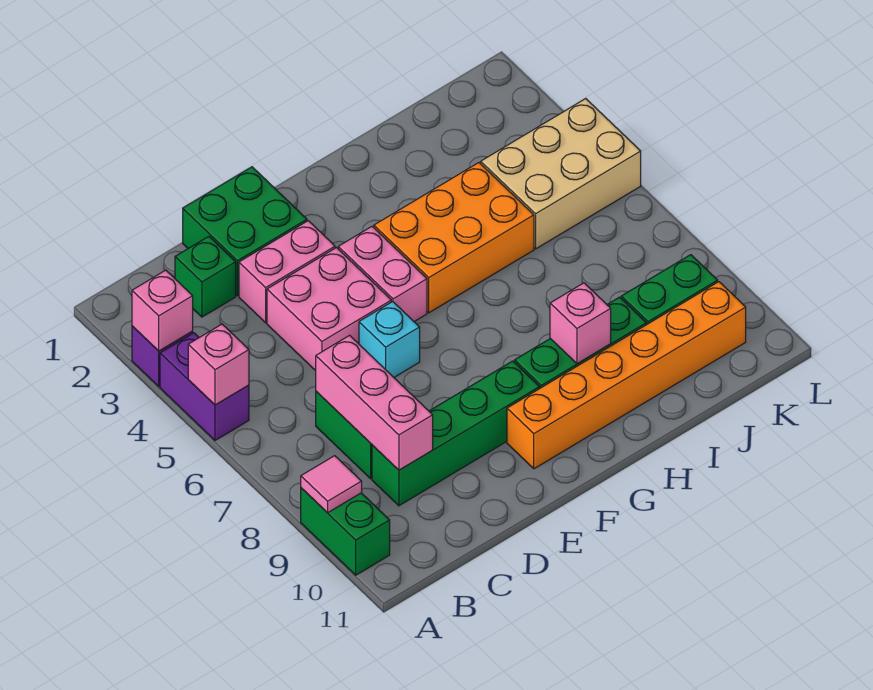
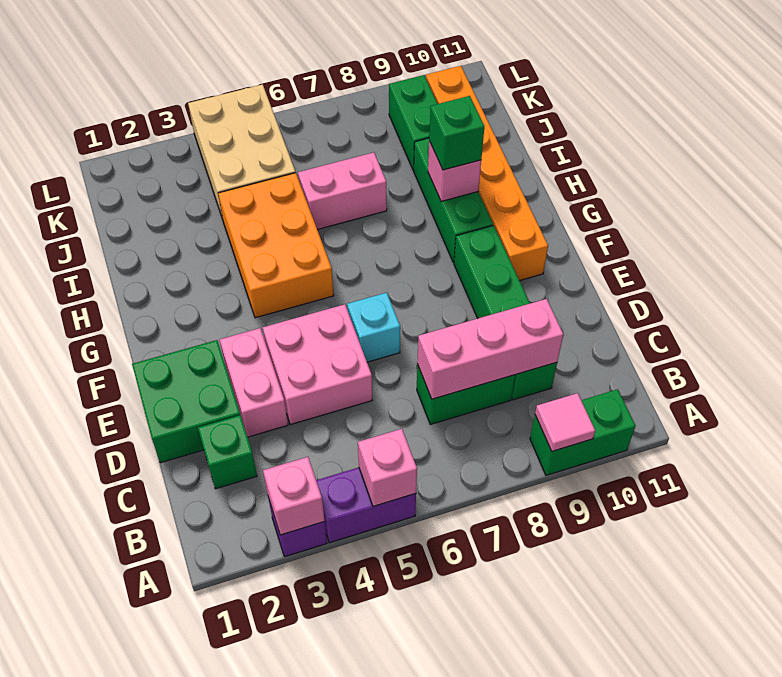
pink brick F4:F5 level 1 -> pink brick I6:I7 level 1
none -> green brick H9 level 3

